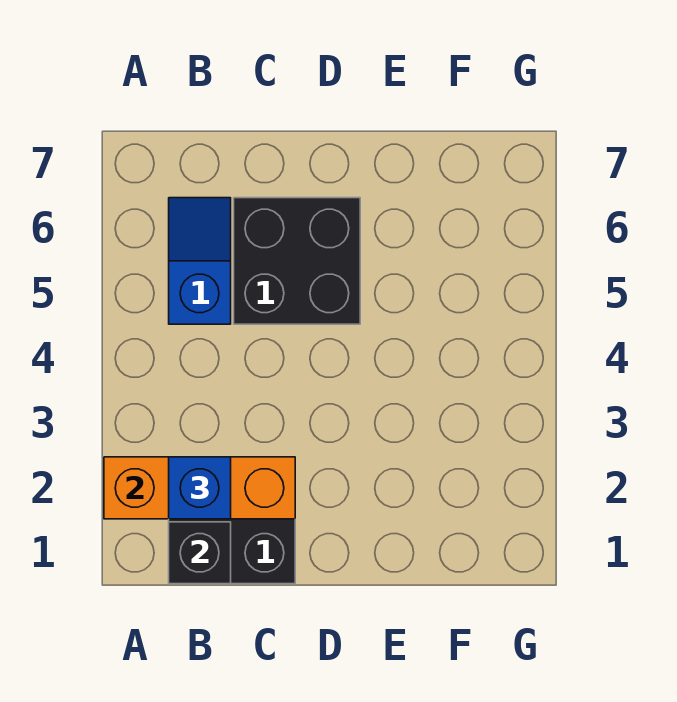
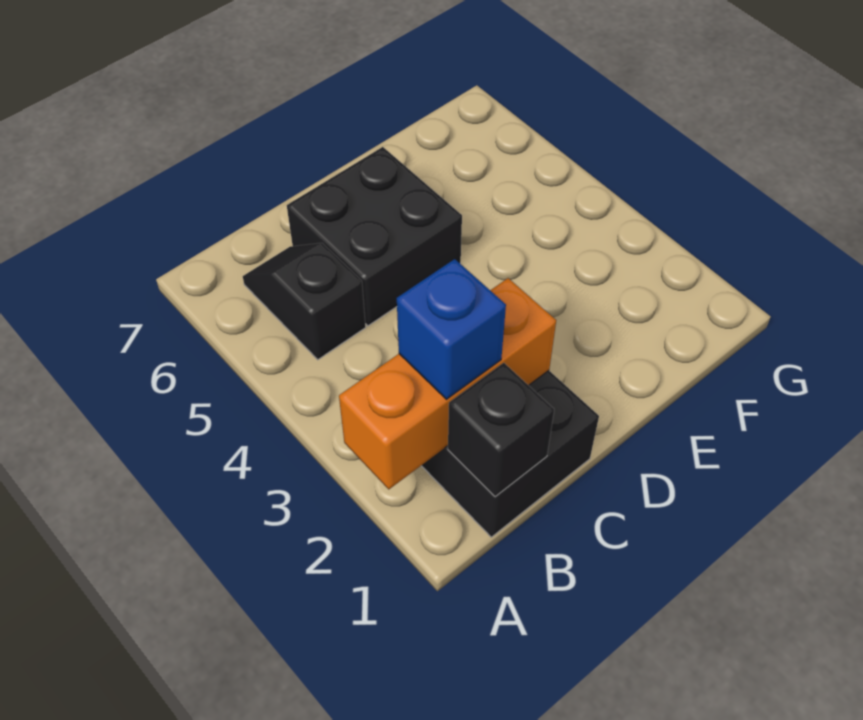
blue slope B5:B6 level 1 top 5 -> black slope B5:B6 level 1 top 5

